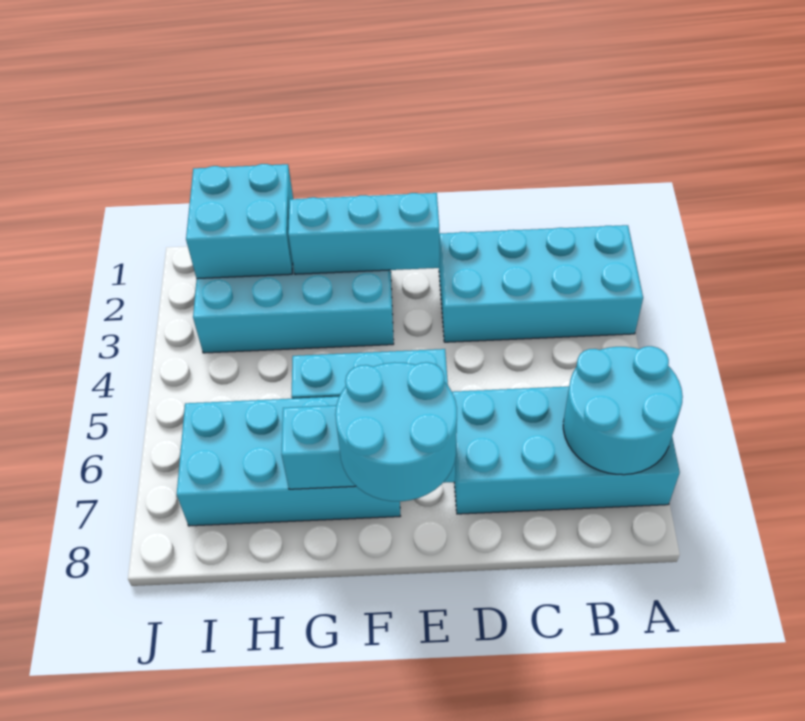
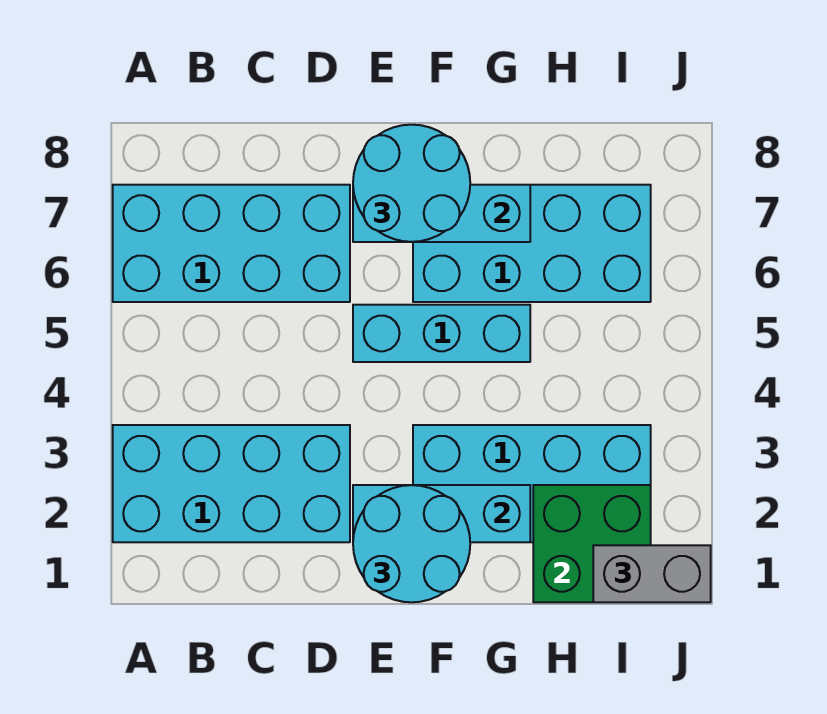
cyan round brick A6:B7 level 2 -> cyan round brick E1:F2 level 3
cyan brick H1:I2 level 2 -> green brick H1:I2 level 2
none -> grey brick I1:J1 level 3

